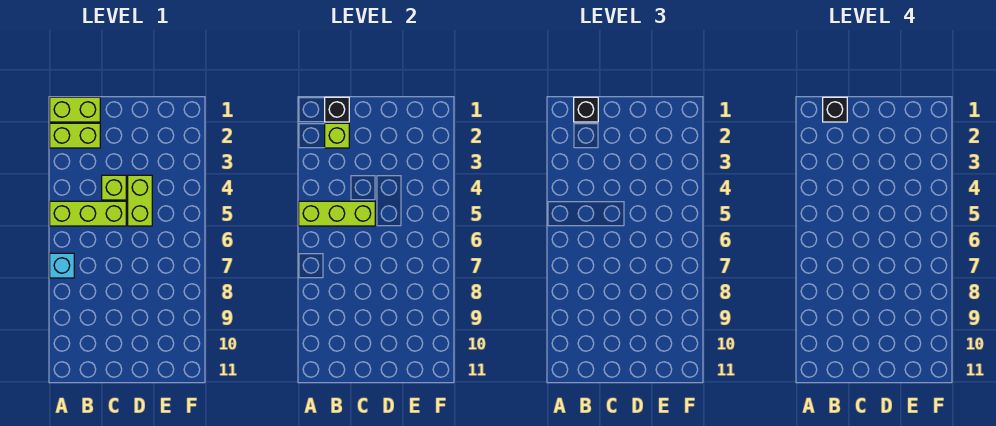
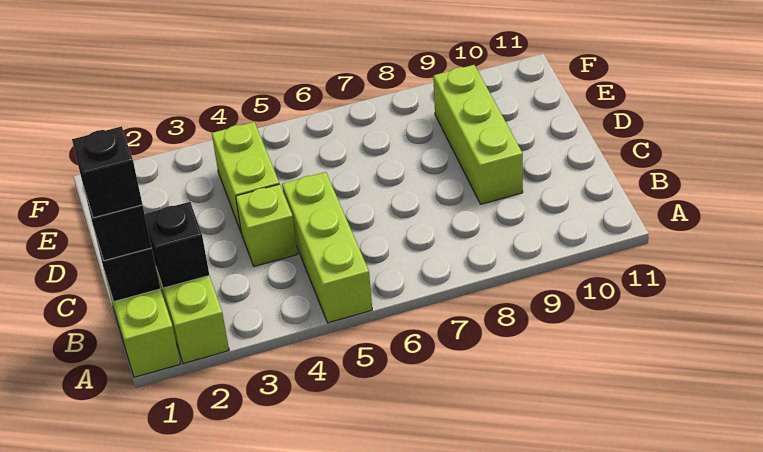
lime brick A5:C5 level 2 -> lime brick C9:E9 level 1
cyan brick A7 level 1 -> none
lime brick B2 level 2 -> black brick B2 level 2
lime brick D4:D5 level 1 -> lime brick D4:E4 level 1

